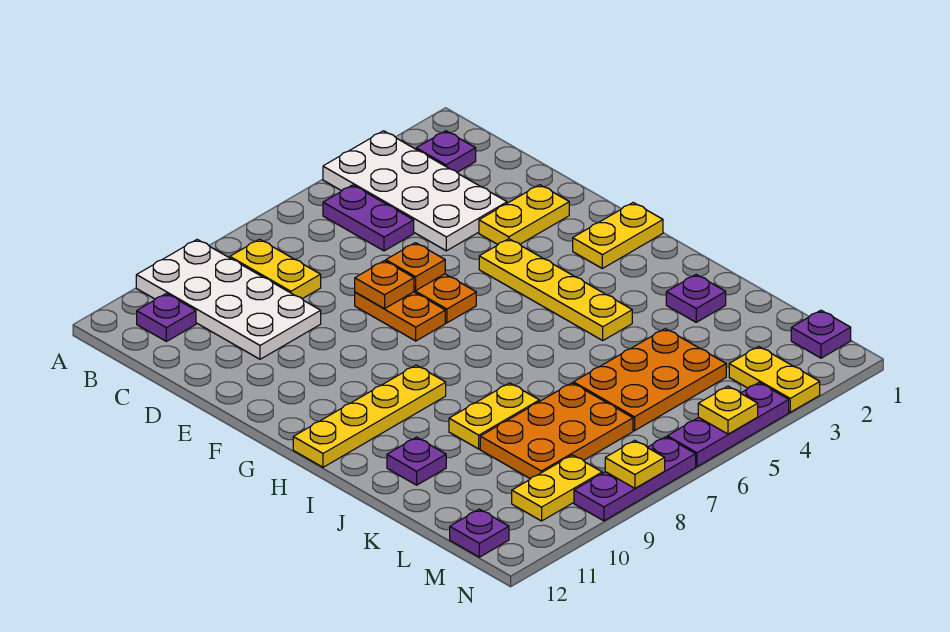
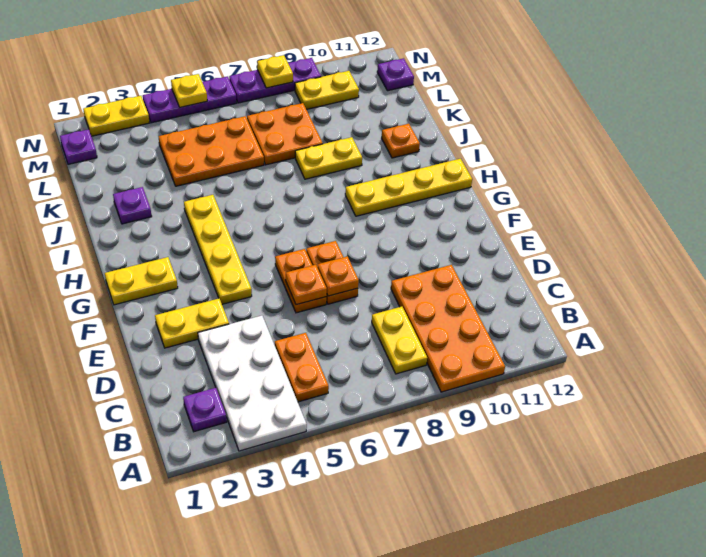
white plate A9:D10 level 1 -> orange plate A9:D10 level 1
purple plate B5:C5 level 1 -> orange plate B5:C5 level 1
purple plate B11 level 1 -> none
purple plate J11 level 1 -> orange plate J11 level 1
orange plate K7:L9 level 1 -> orange plate K7:L8 level 1
yellow plate M3:N3 level 1 -> yellow plate N2:N3 level 1

